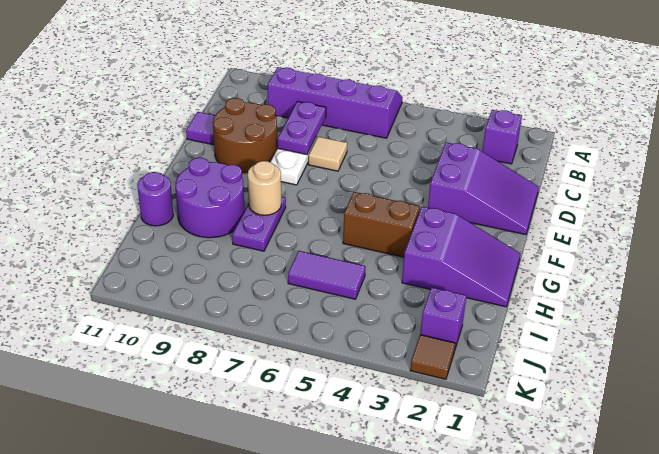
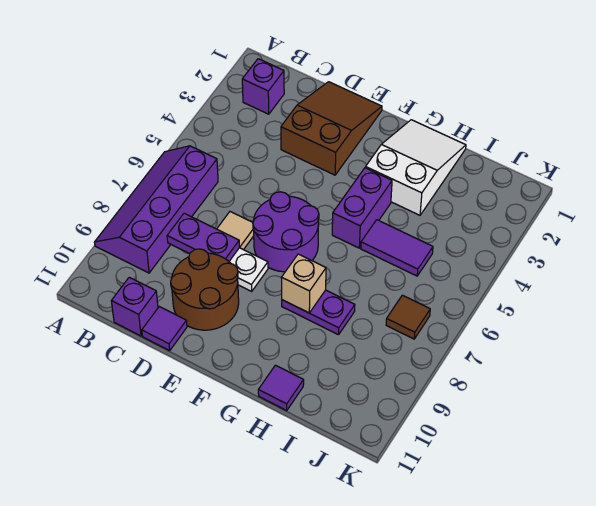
purple slope D1:E3 level 1 top 3 -> brown slope D1:E3 level 1 top 3
purple slope G1:H3 level 1 top 3 -> white slope G1:H3 level 1 top 3
brown brick G4:G5 level 1 -> purple brick G4:G5 level 1
tan round brick G8 level 2 -> tan brick G8 level 2
purple round brick G9:H10 level 1 -> purple round brick E6:F7 level 1
purple round brick H11 level 1 -> purple tile H11 level 1
purple tile I5:I6 level 1 -> purple tile H5:I5 level 1
purple brick J2 level 1 -> purple brick C11 level 1
brown tile K2 level 1 -> brown tile J7 level 1

